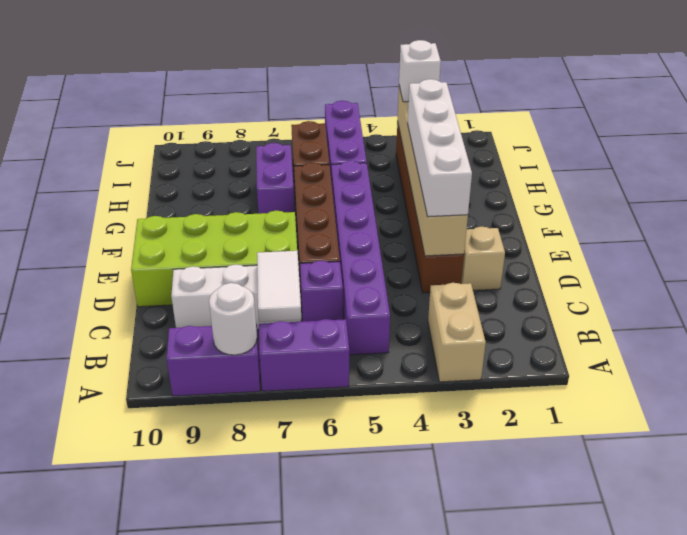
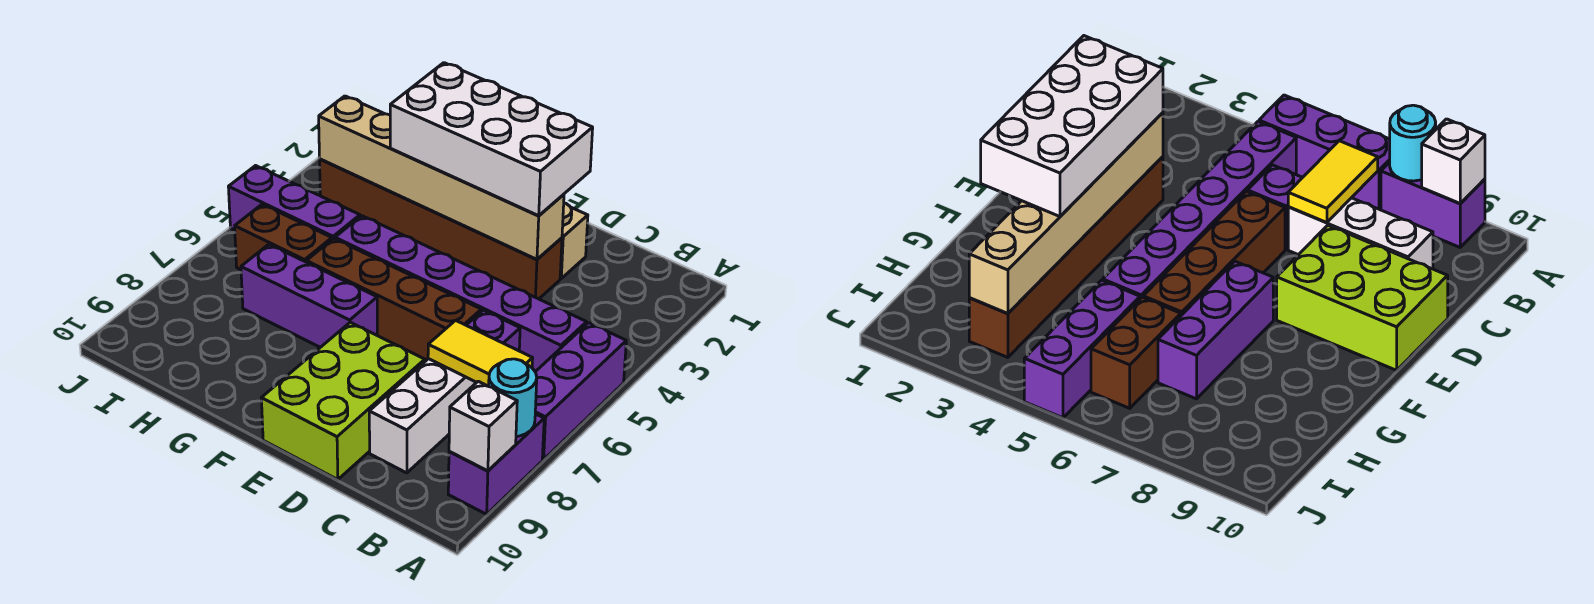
tan brick A3:B3 level 1 -> none
purple brick A6:A7 level 1 -> purple brick A5:A7 level 1
white round brick A8 level 2 -> cyan round brick A8 level 2
white tile B7:C7 level 2 -> yellow tile B7:C7 level 2
white brick D3:G3 level 3 -> white brick D2:G3 level 3
lime brick D7:E10 level 1 -> lime brick D8:E10 level 1
purple brick G7:H7 level 1 -> purple brick F7:H7 level 1
white brick I3 level 3 -> white brick A9 level 2

